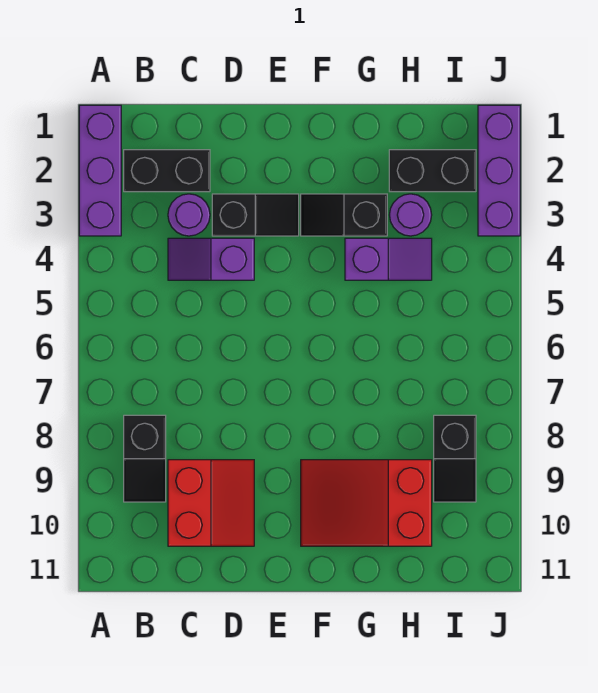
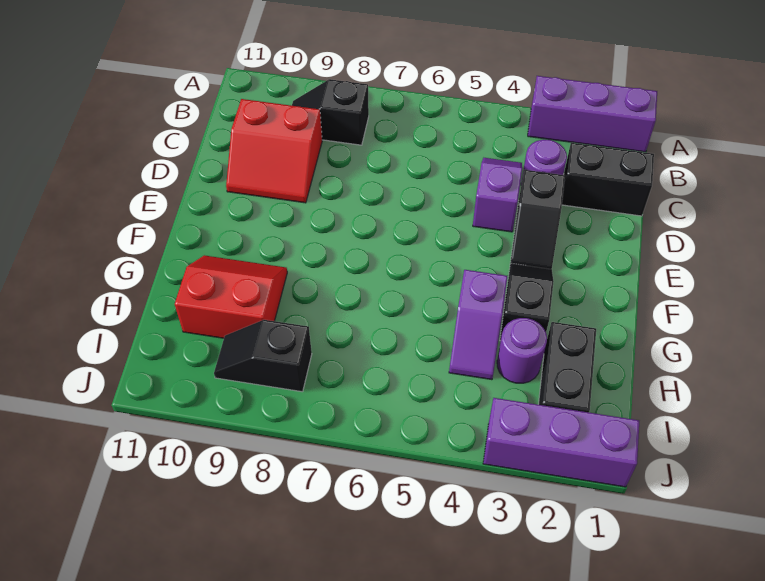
black brick B2:C2 level 1 -> black brick C1:C2 level 1
red slope F9:H10 level 1 top H -> red slope G9:H10 level 1 top H

